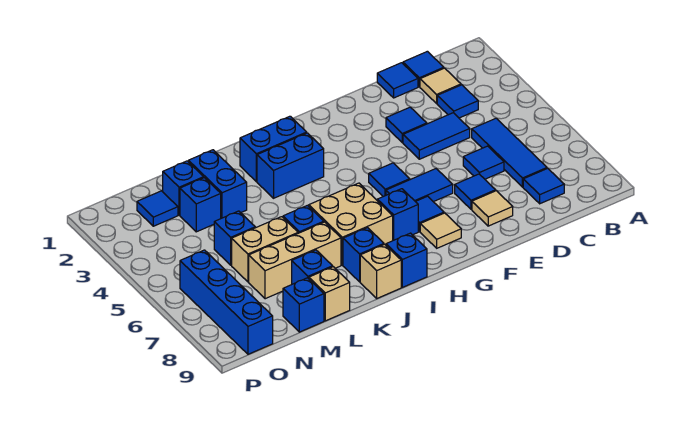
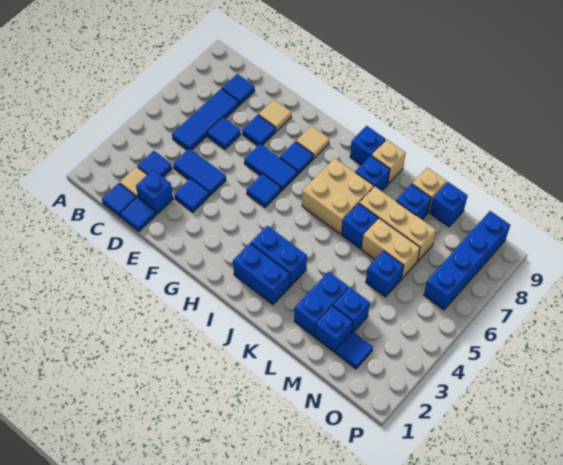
blue brick H7 level 1 -> blue brick D2 level 1

